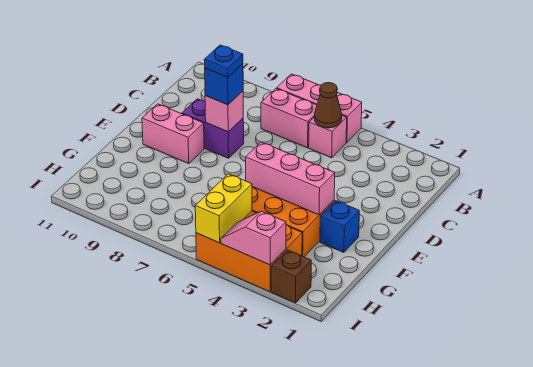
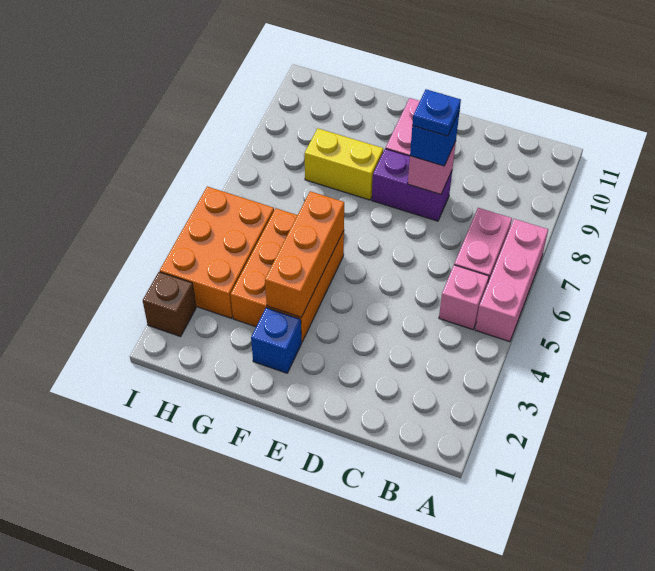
brown cone B5 level 2 -> none
purple brick D8:D9 level 1 -> purple brick D8:E8 level 1
pink brick F3:F5 level 2 -> orange brick F3:F5 level 2
yellow brick H5:I5 level 2 -> yellow brick F8:G8 level 1
pink slope I3:I4 level 2 top 3 -> none

